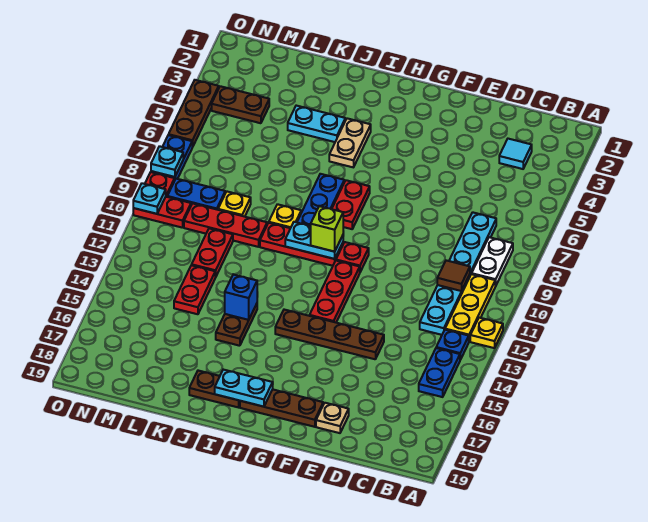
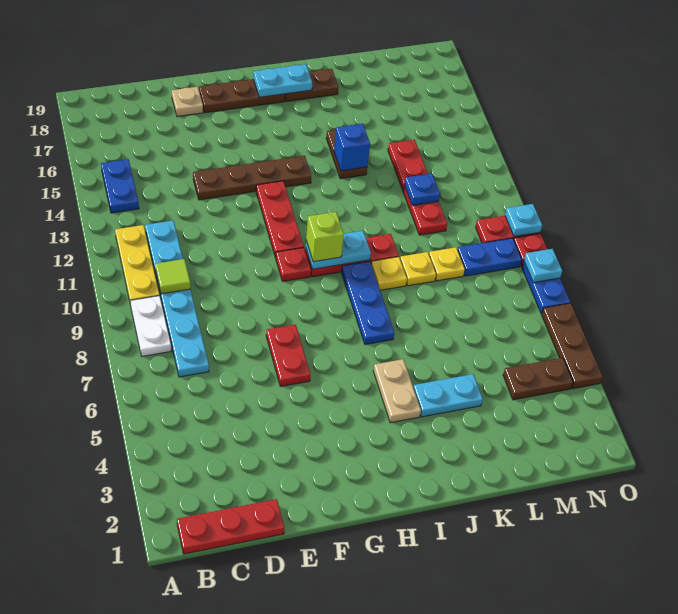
yellow plate A12 level 1 -> yellow plate K9 level 1
blue plate B13 level 1 -> blue plate L12 level 2
cyan tile C3 level 1 -> none
brown tile C10 level 2 -> lime tile C10 level 2
red plate H7:H8 level 1 -> red plate F6:F7 level 1
red plate K10:M10 level 1 -> red plate B1:D1 level 1

